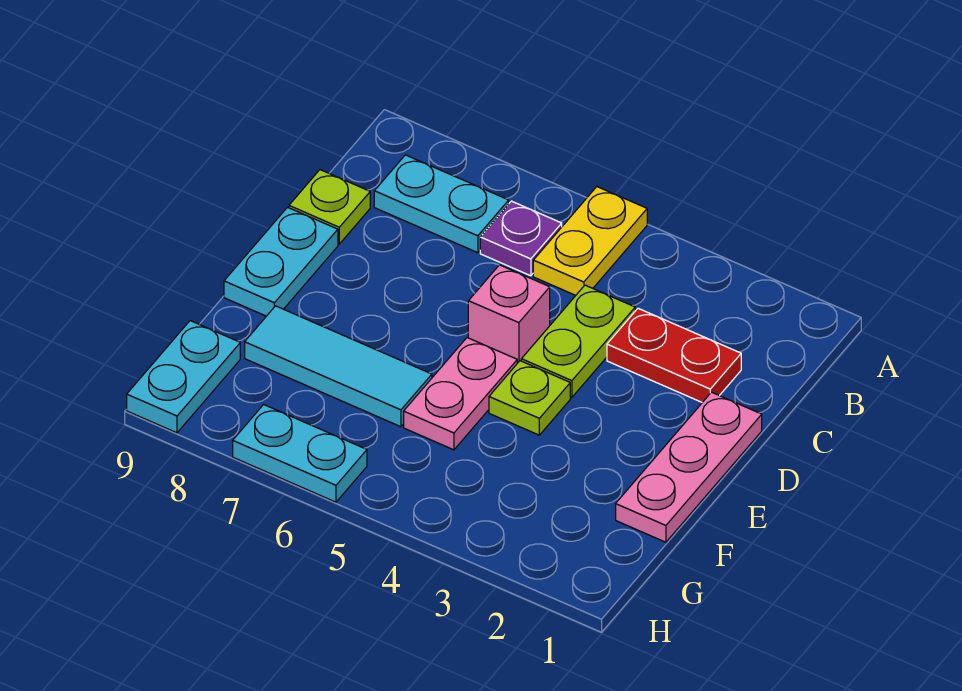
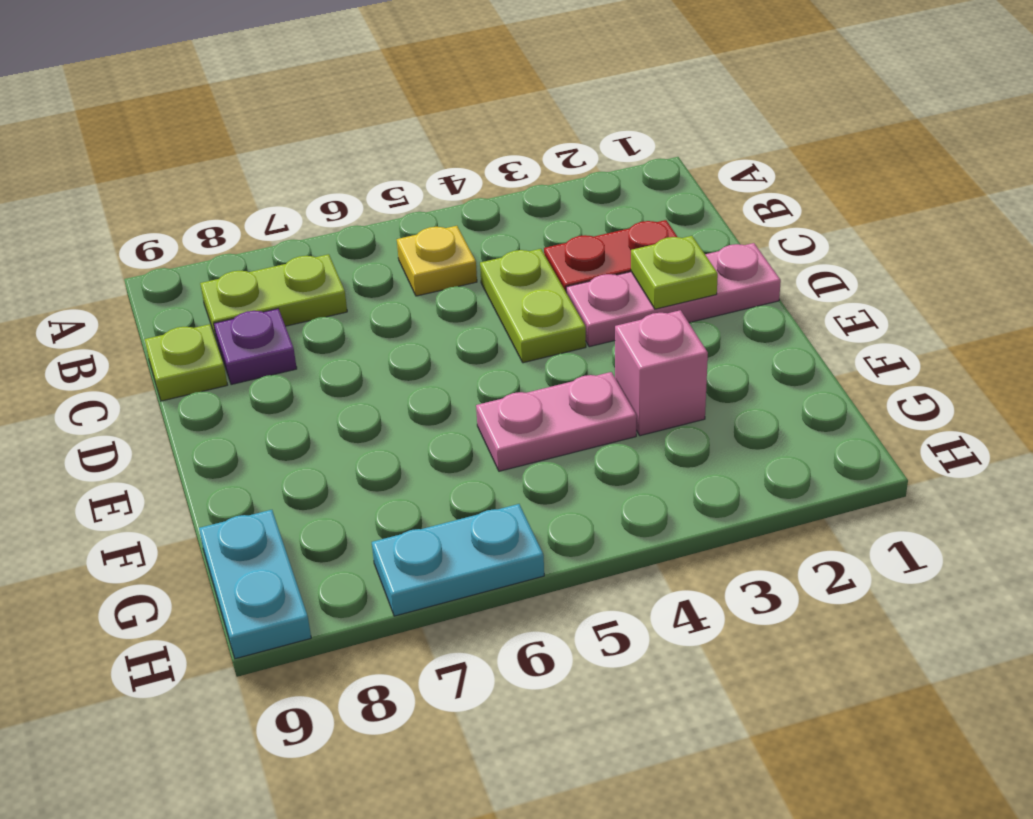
yellow plate A5:B5 level 1 -> yellow plate B5 level 1
purple plate B6 level 1 -> purple plate C8 level 1
cyan plate B7:B8 level 1 -> lime plate B7:B8 level 1
pink plate D1:F1 level 1 -> pink plate D1:D3 level 1
pink brick D5 level 1 -> pink brick F3 level 1
cyan plate D9:E9 level 1 -> none
lime plate E4 level 1 -> lime plate D2 level 2
pink plate E5:F5 level 1 -> pink plate F4:F5 level 1
cyan tile F6:F8 level 1 -> none

